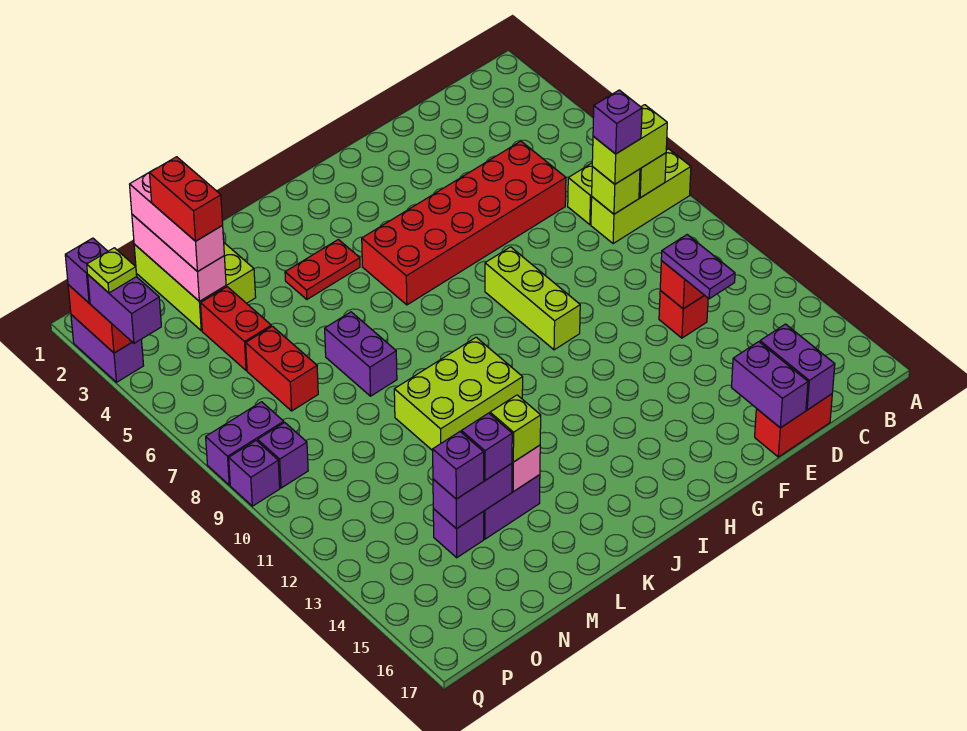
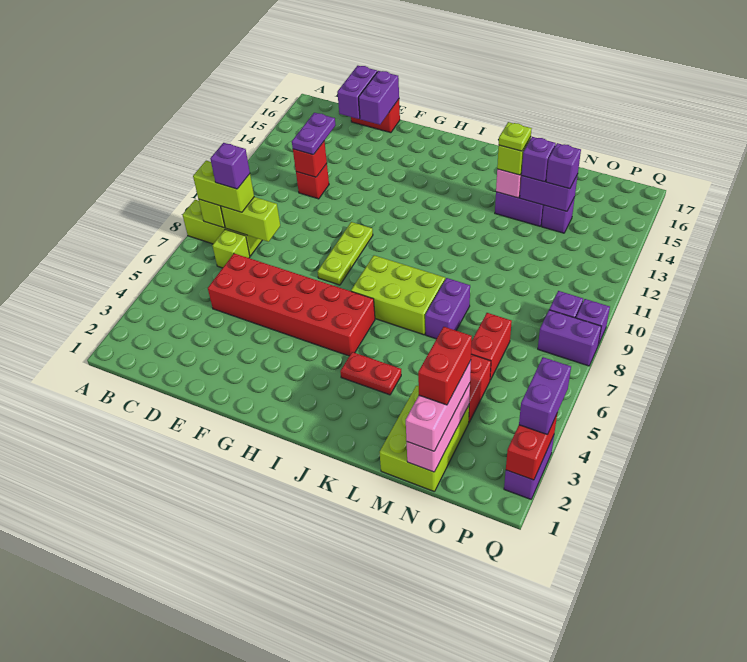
lime brick C8 level 2 -> lime brick C8:D8 level 2
lime brick G8:G10 level 1 -> lime plate G8:G10 level 1
lime brick J10:L11 level 1 -> lime brick I7:K8 level 1
purple brick Q2 level 3 -> none
lime plate Q3 level 4 -> lime plate L14 level 4

